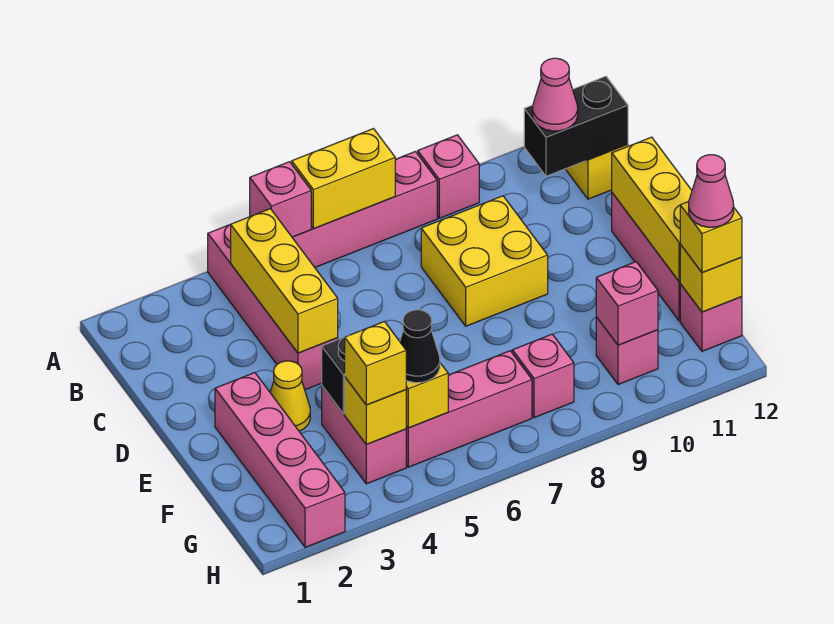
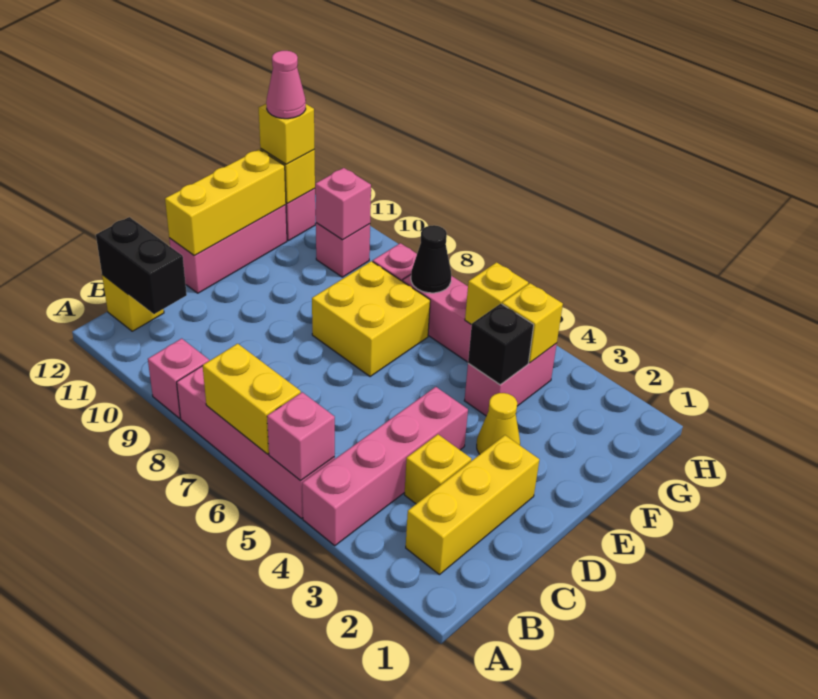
yellow brick B4:D4 level 2 -> yellow brick B2:D2 level 1
pink cone B11 level 3 -> none
yellow brick C8:D9 level 1 -> yellow brick E7:F8 level 1
pink brick E2:H2 level 1 -> none
yellow brick G4 level 3 -> yellow brick C3 level 1
black cone G5 level 3 -> black cone G7 level 2

